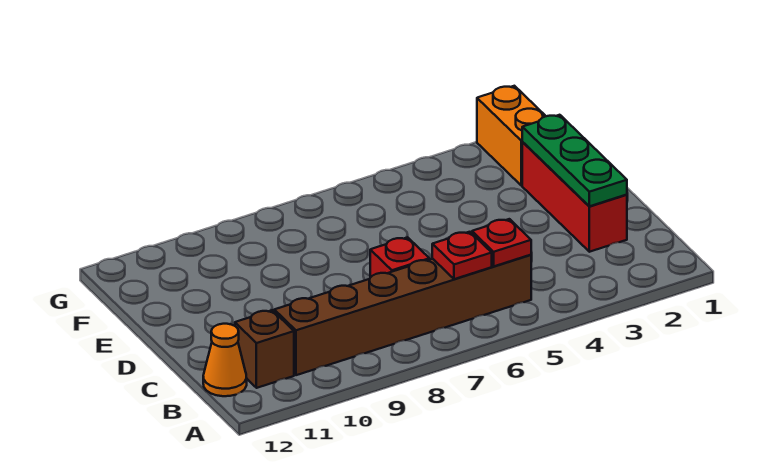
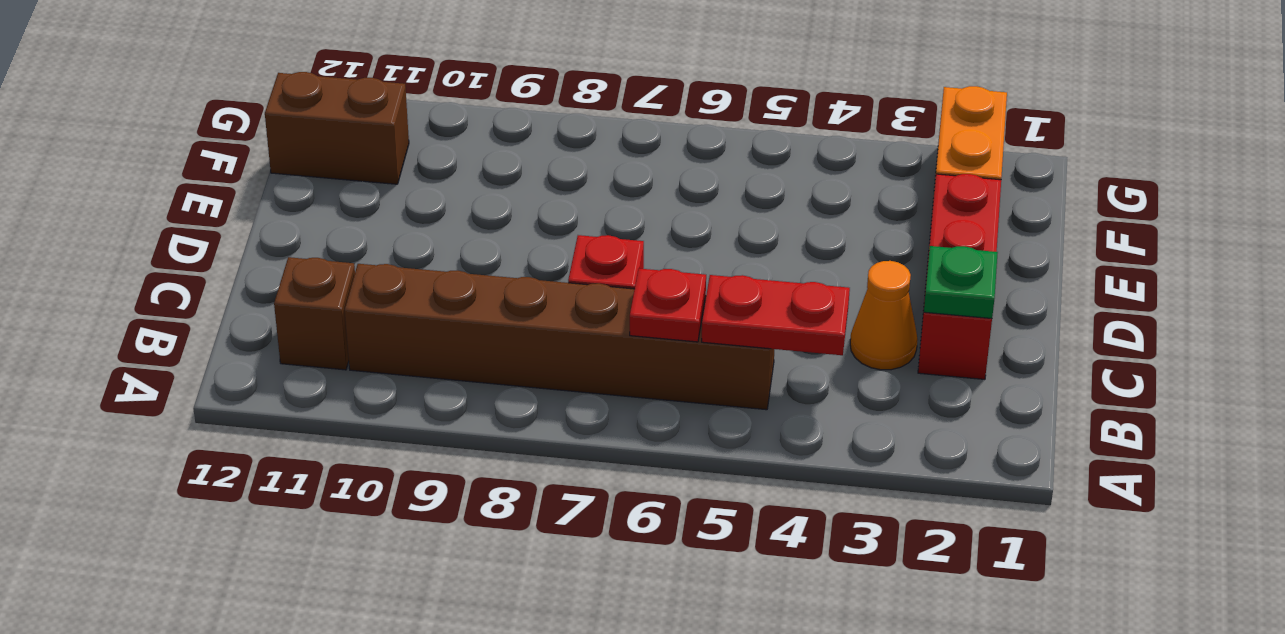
red plate B5 level 2 -> red plate B4:B5 level 2
orange cone B12 level 1 -> orange cone C3 level 1
green plate C2:E2 level 2 -> green plate C2 level 2
none -> brown brick F11:F12 level 1

